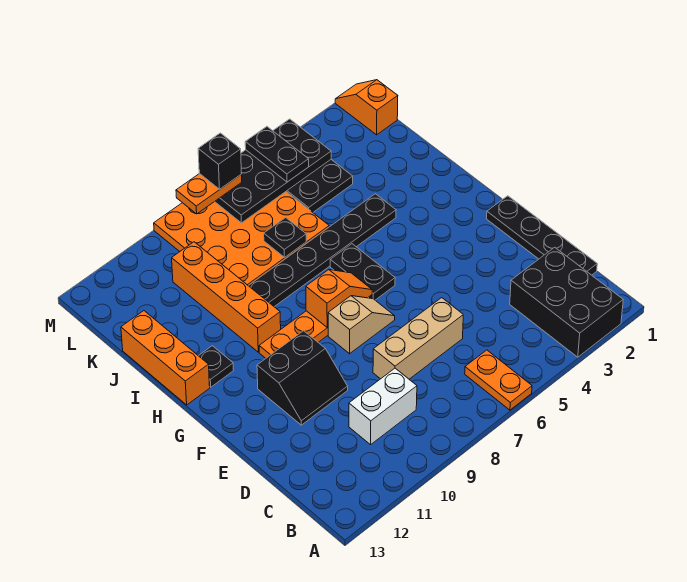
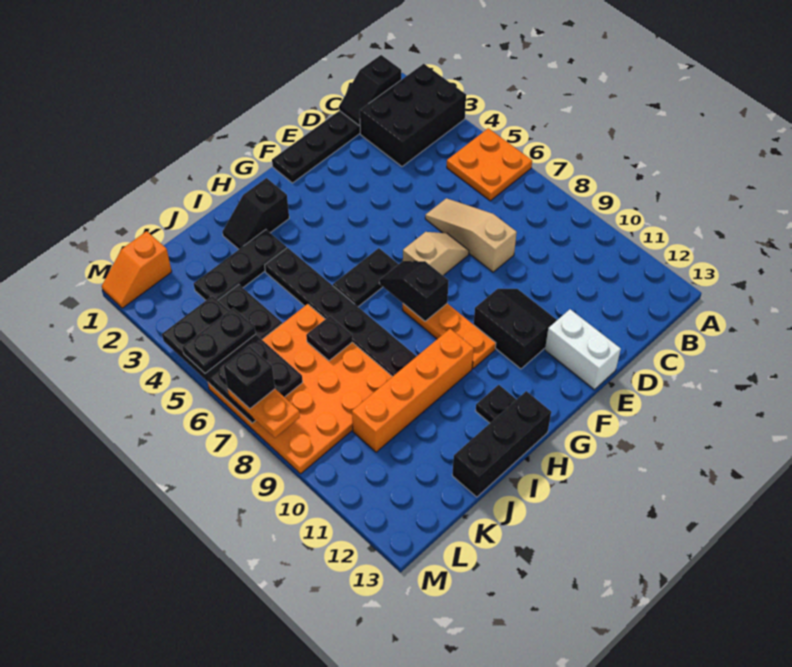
orange plate A6:B6 level 1 -> orange plate A5:B6 level 1
none -> black slope B1:C1 level 2 top B
white brick C9:C10 level 1 -> white brick E12:E13 level 1
tan brick D6:D8 level 1 -> tan slope D6:D8 level 1 top 8
tan slope F7:F8 level 1 top 8 -> tan slope E7:F7 level 1 top F
orange slope G7:G8 level 2 top 8 -> black slope G7:G8 level 2 top 8
none -> black slope H2:I2 level 1 top H
orange brick H13:J13 level 1 -> black brick H13:J13 level 1
none -> black plate I3:K3 level 1

